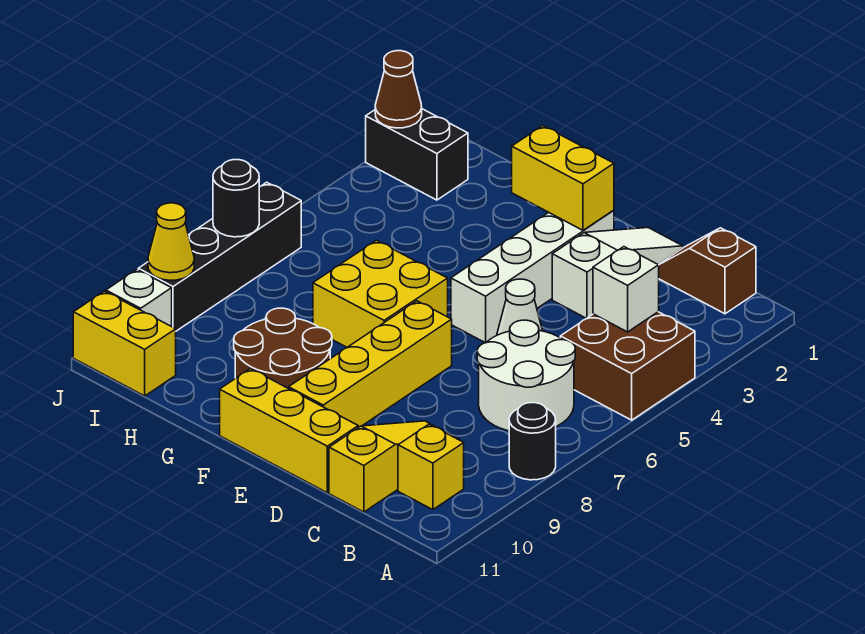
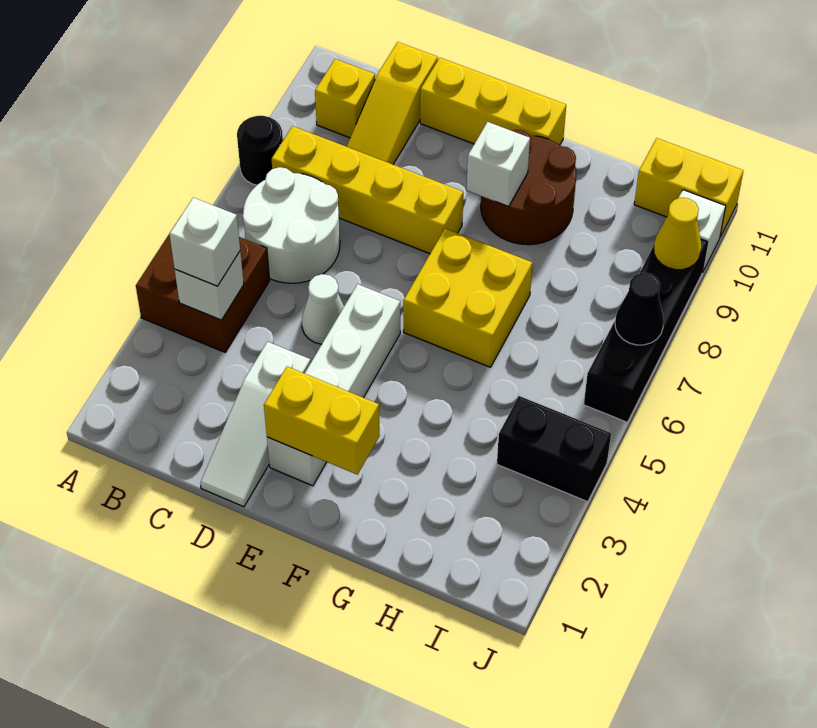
brown slope B1:C1 level 1 top B -> none
none -> white brick B4 level 3
yellow brick E7:E10 level 1 -> yellow brick B8:E8 level 1
none -> white brick F9 level 2
black brick I2:J2 level 1 -> black brick I4:J4 level 1
brown cone J2 level 2 -> none
black round brick J7 level 2 -> black cone J7 level 2

